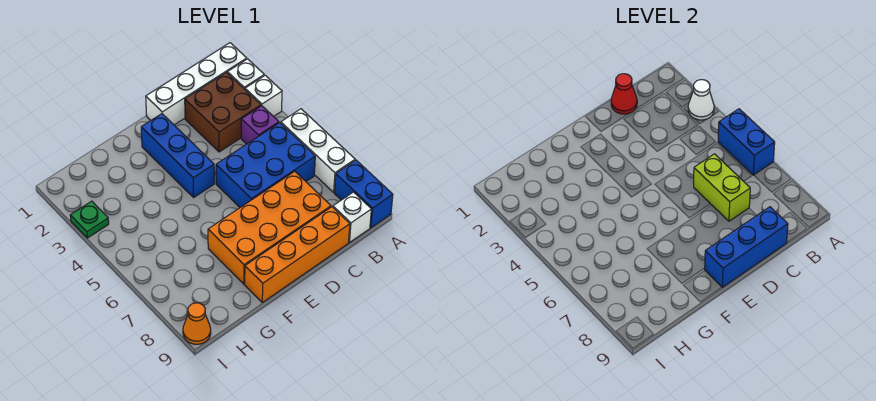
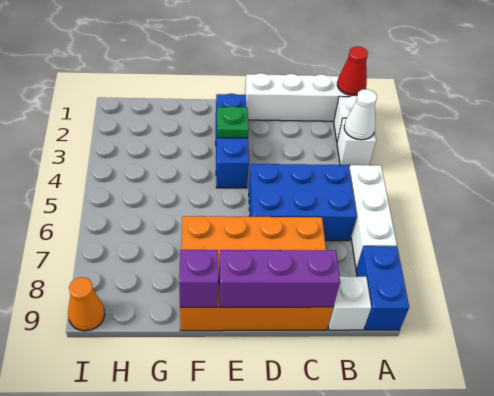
blue brick A5:A6 level 2 -> none
brown brick B2:C3 level 1 -> none
purple brick B4 level 1 -> purple brick F9 level 2
red cone C1 level 2 -> red cone A1 level 2
lime brick C6:C7 level 2 -> none
blue brick C9:E9 level 2 -> purple brick C9:E9 level 2
green plate I3 level 1 -> green plate E3 level 2

